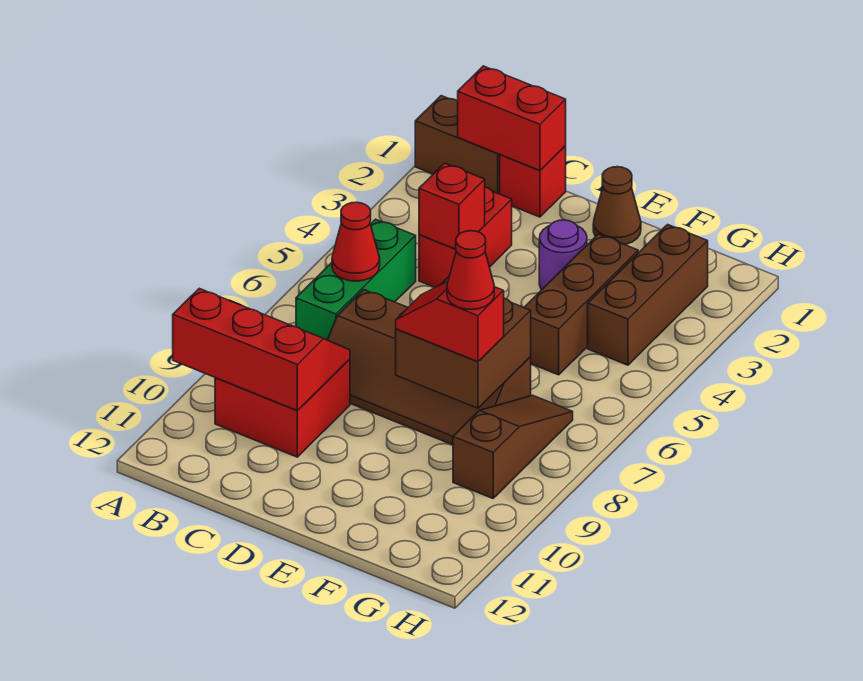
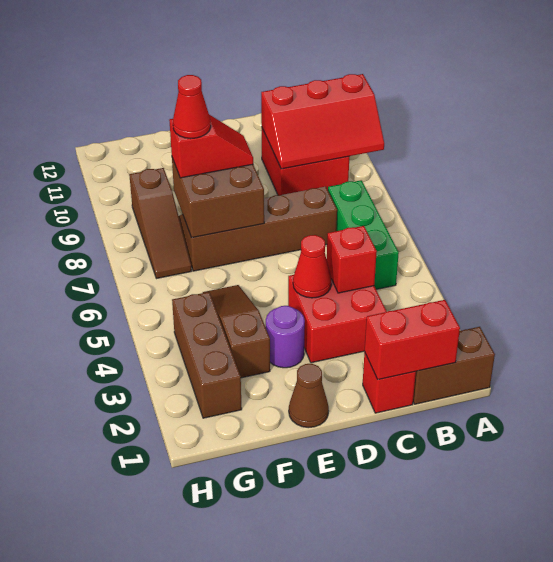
red cone B6 level 2 -> red cone D4 level 2
red brick C3:C4 level 1 -> red brick C3:D4 level 1
brown brick F3:F5 level 1 -> brown slope F3:F5 level 1 top 3

